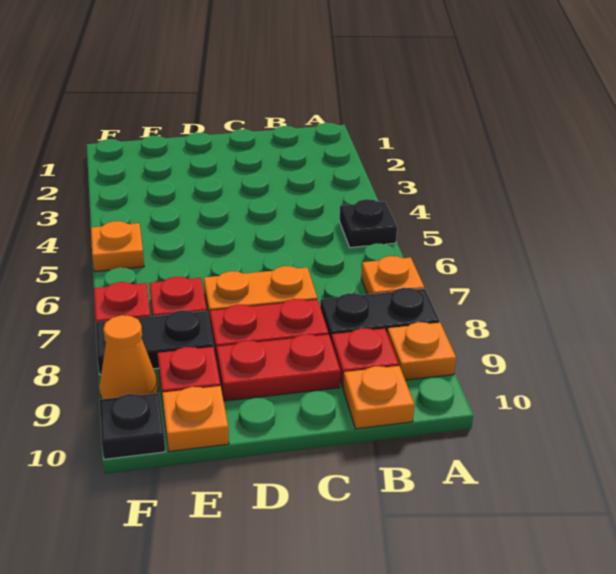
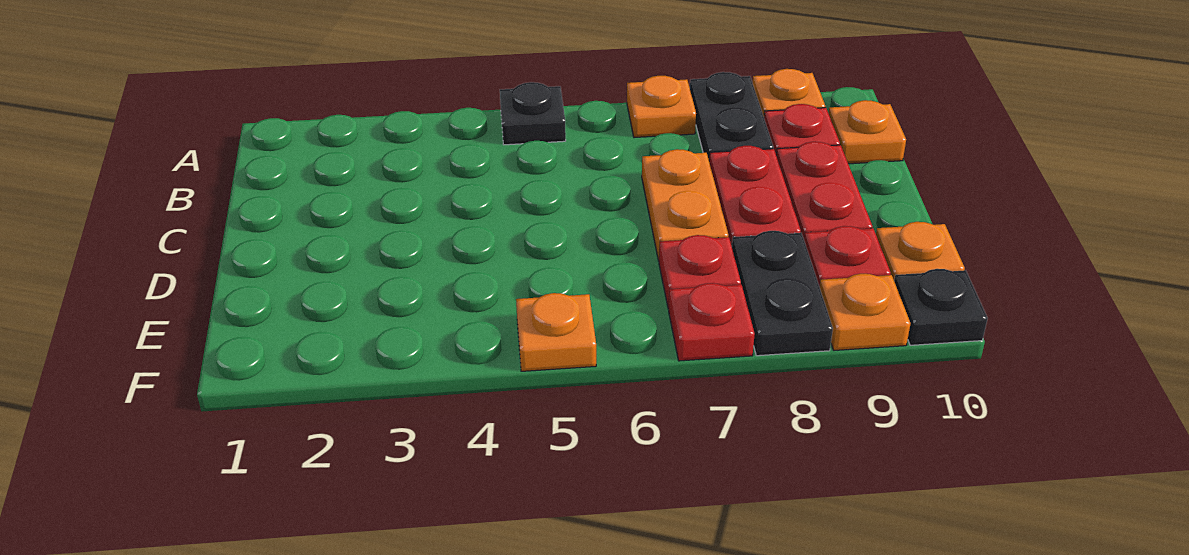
orange cone F9 level 1 -> orange plate F9 level 1

